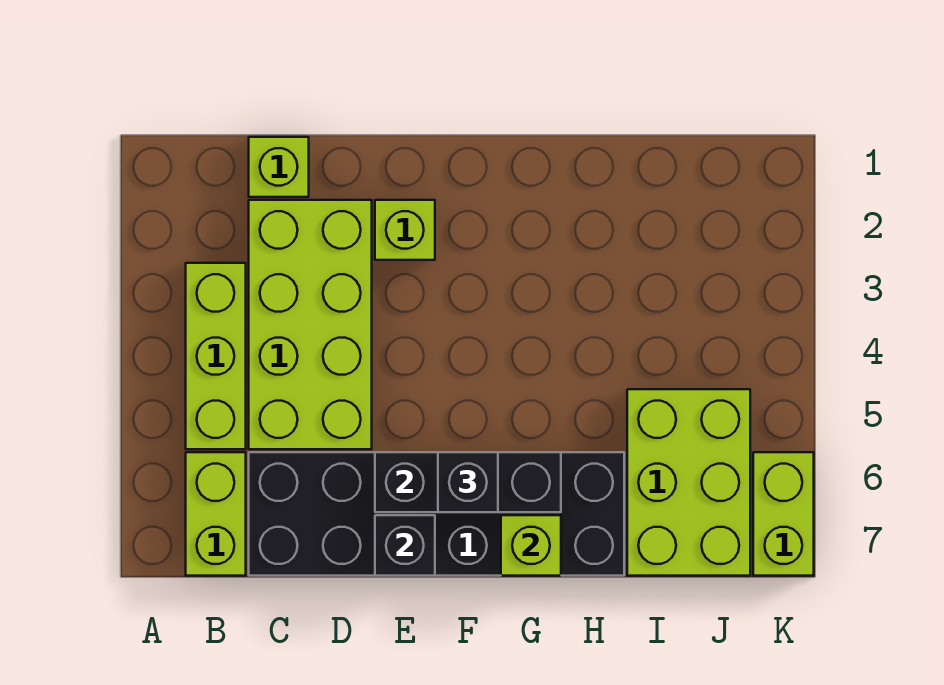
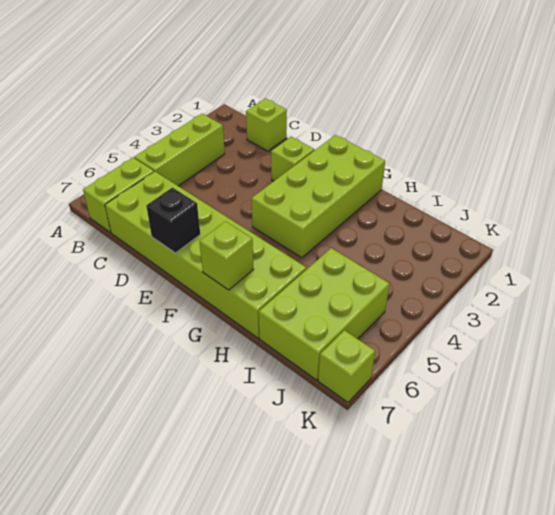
lime brick C2:D5 level 1 -> lime brick F1:G4 level 1
black brick C6:H7 level 1 -> lime brick C6:H7 level 1
black brick E6:G6 level 2 -> none
black brick F6 level 3 -> none
lime brick K6:K7 level 1 -> lime brick K7 level 1

